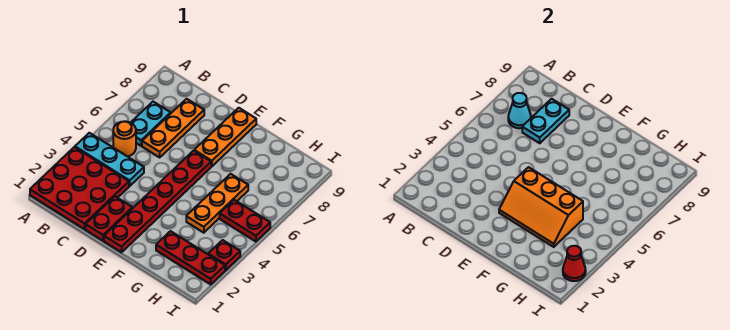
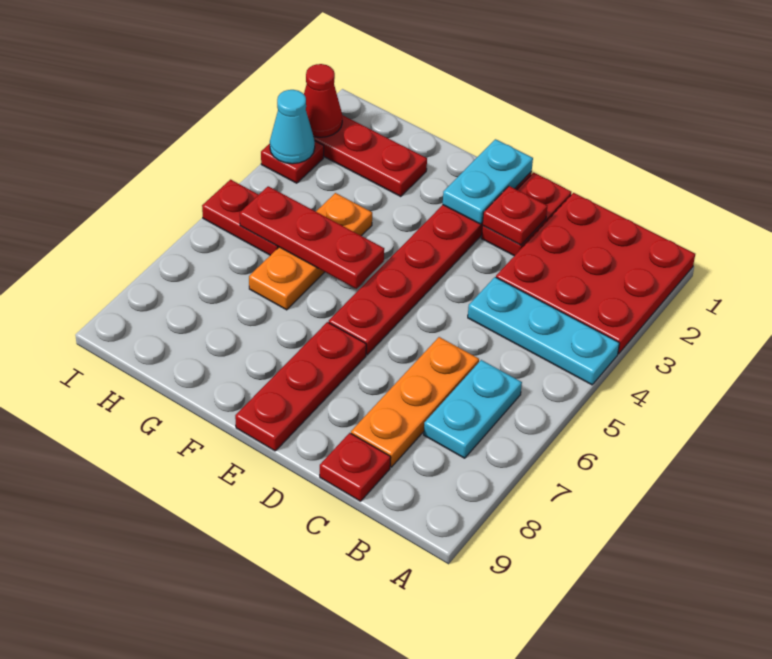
orange round brick B5 level 1 -> none
cyan cone B7 level 2 -> cyan cone I3 level 2
cyan plate C7:C8 level 2 -> cyan plate E1:E2 level 2
none -> red plate C9 level 1
none -> red plate D2 level 2
orange slope E3:G4 level 2 top 4 -> none
orange plate E7:E9 level 1 -> red plate E7:E9 level 1
none -> red plate F5:H5 level 2

